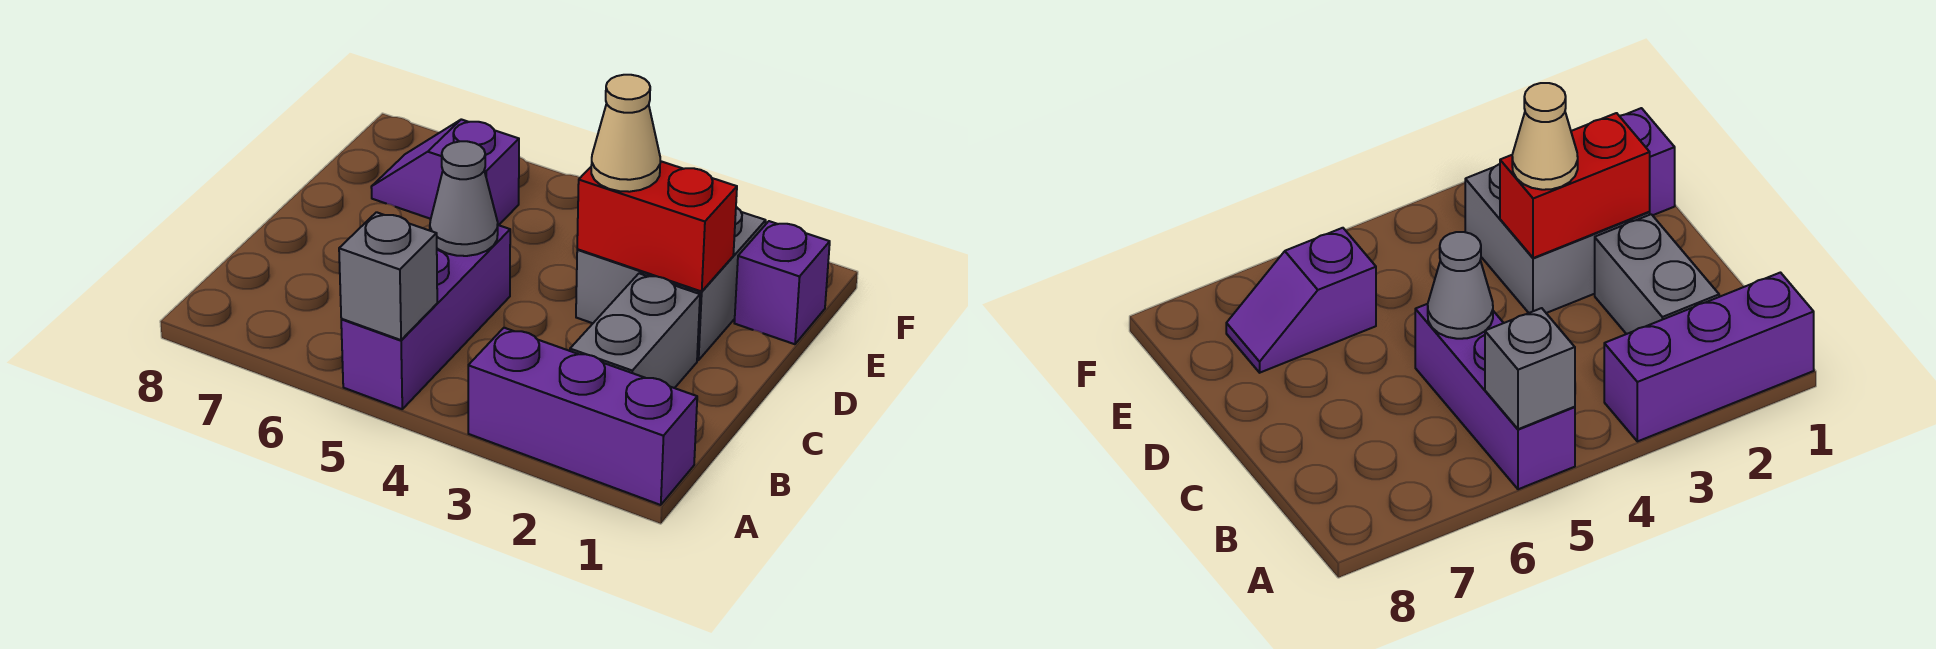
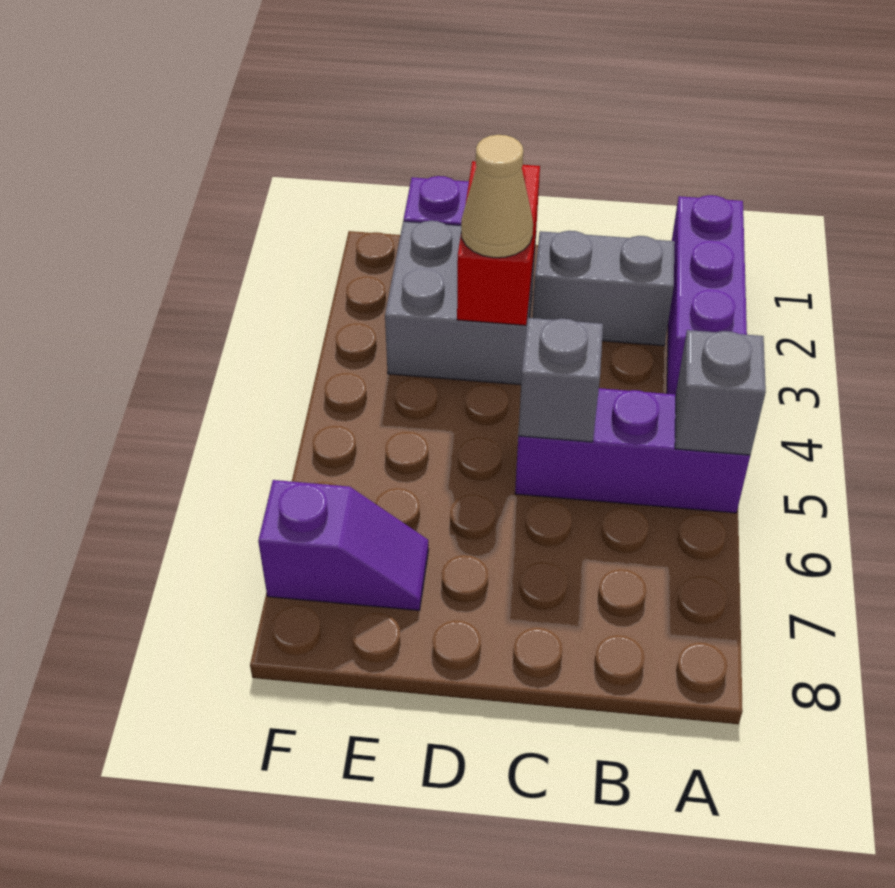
grey cone C5 level 2 -> grey brick C5 level 2
purple slope E6:E7 level 1 top 6 -> purple slope E7:F7 level 1 top F

